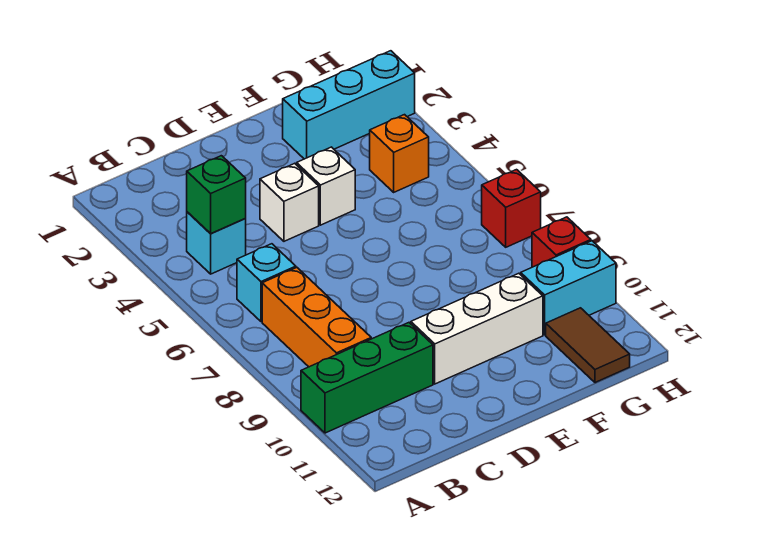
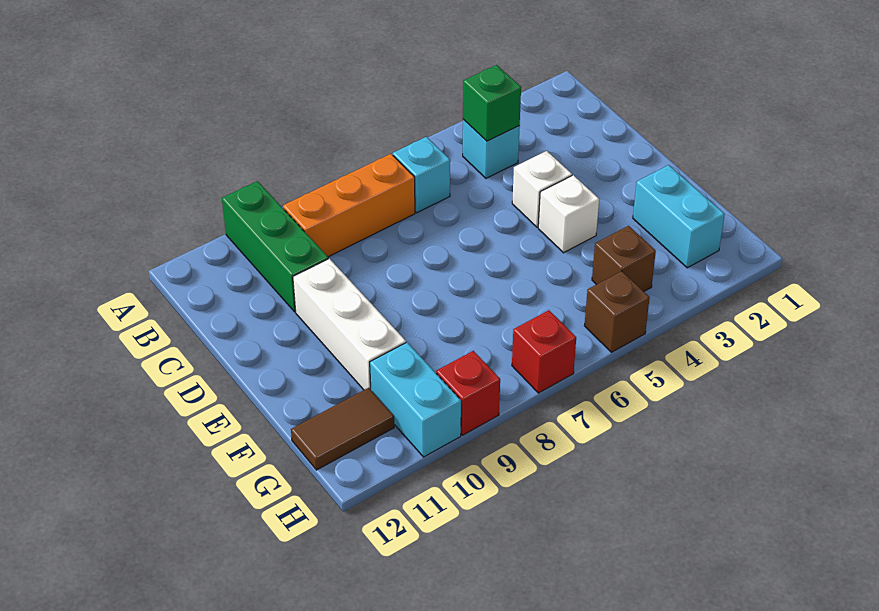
cyan brick F2:H2 level 1 -> cyan brick F2:G2 level 1
orange brick G4 level 1 -> brown brick G4 level 1
none -> brown brick H5 level 1

